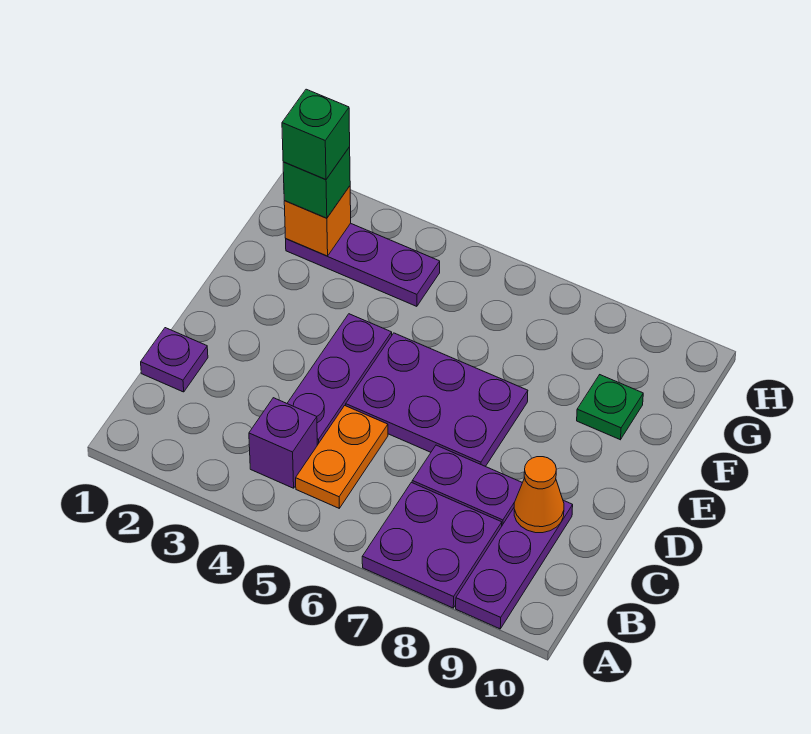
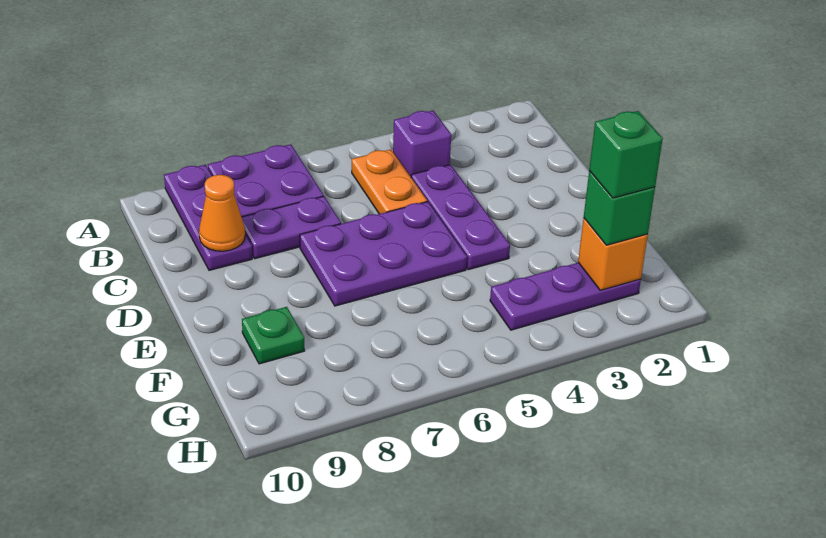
purple plate C1 level 1 -> none

